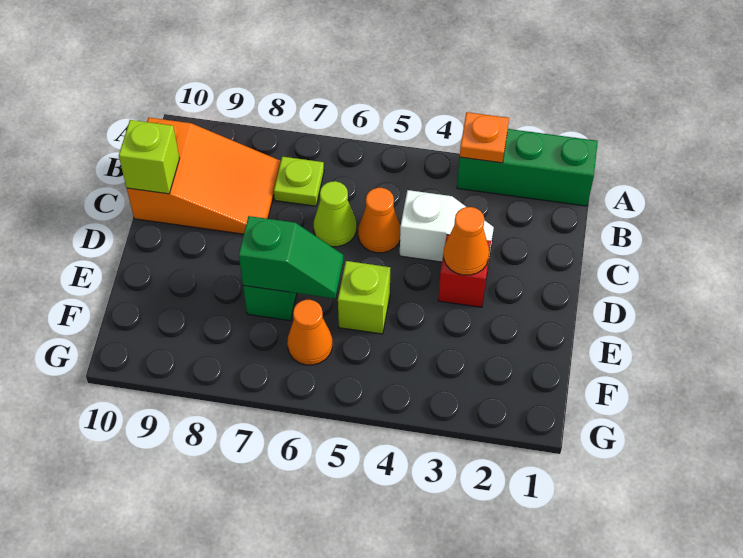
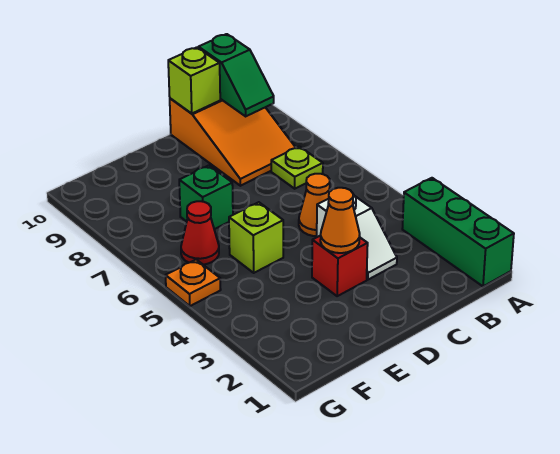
orange plate A3 level 2 -> orange plate G5 level 1
lime cone C6 level 1 -> none
green slope E6:E7 level 2 top 7 -> green slope B9:B10 level 2 top 10
orange cone F6 level 1 -> red cone F6 level 1

